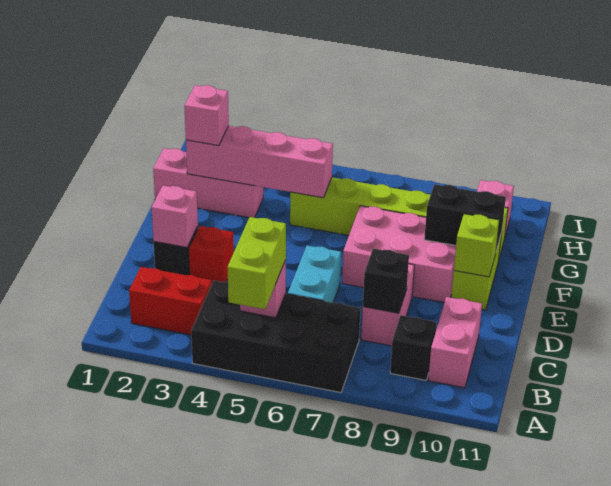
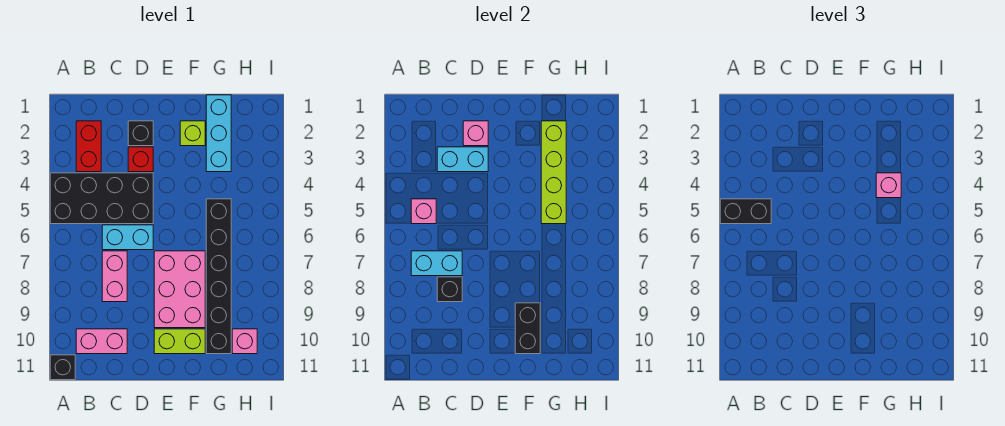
black brick A4:B7 level 1 -> black brick A4:D5 level 1
lime brick A5:B5 level 3 -> black brick A5:B5 level 3
none -> cyan brick B7:C7 level 2
black brick B9 level 1 -> black brick A11 level 1
none -> cyan brick C3:D3 level 2
pink brick C8:D8 level 1 -> pink brick C7:C8 level 1
lime brick E10 level 2 -> lime brick F2 level 1
pink brick G1:G3 level 1 -> cyan brick G1:G3 level 1
pink brick G2:G5 level 2 -> lime brick G2:G5 level 2
pink brick G2 level 3 -> pink brick G4 level 3
lime brick G5:G10 level 1 -> black brick G5:G10 level 1

